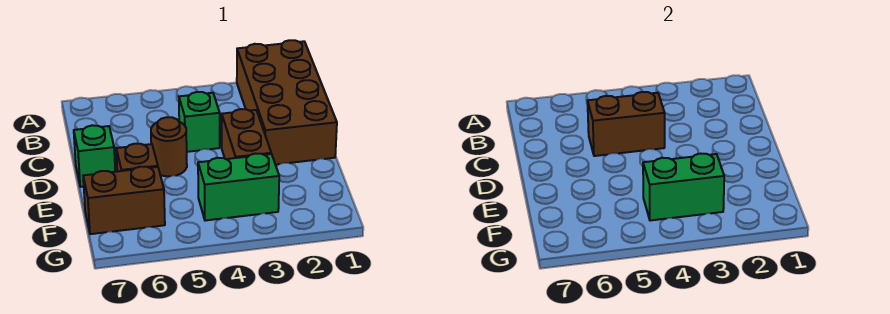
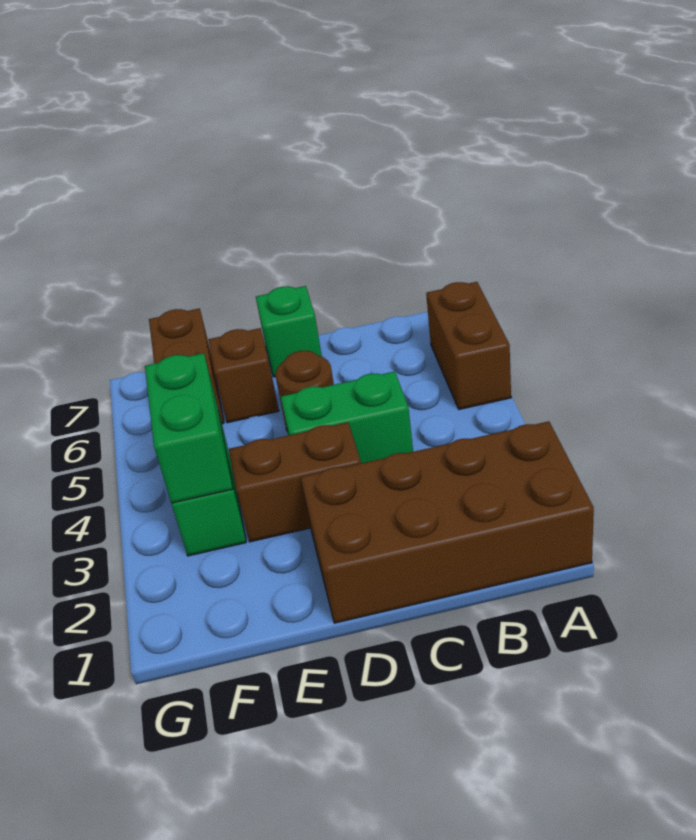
green brick C4 level 1 -> green brick C4:D4 level 1
brown brick C4:C5 level 2 -> brown brick A5:A6 level 1

